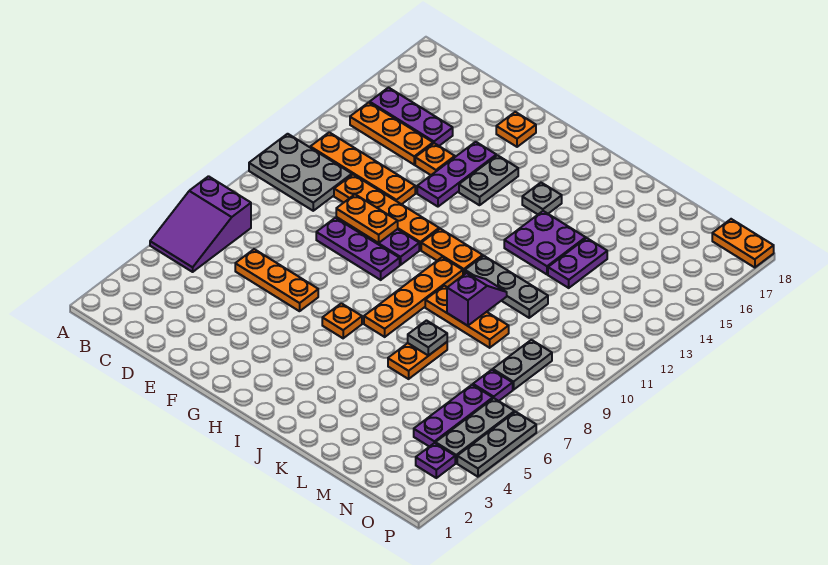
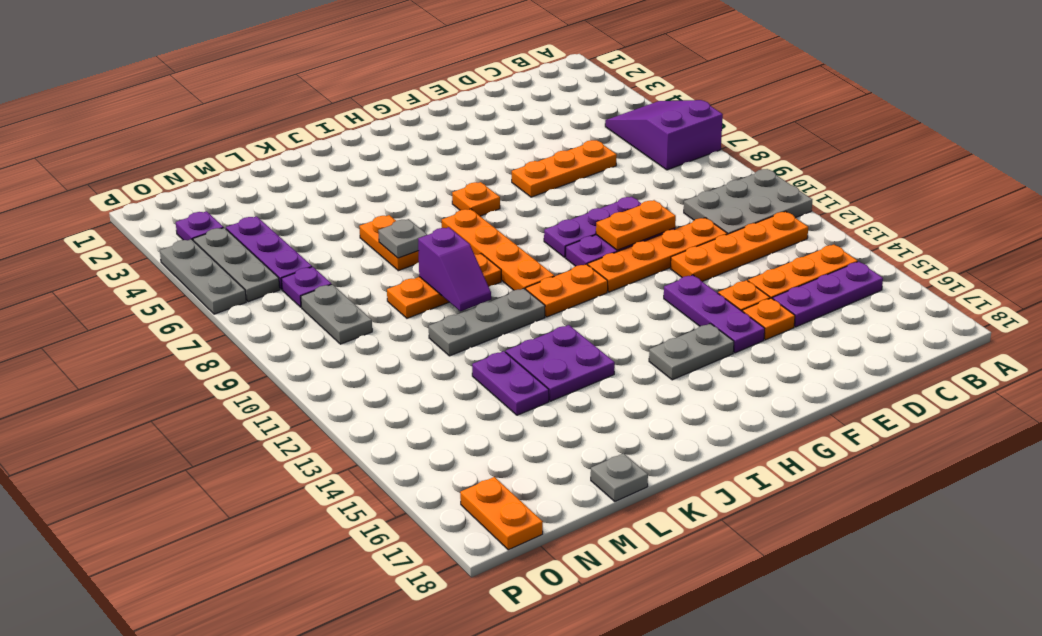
orange plate F17 level 1 -> orange plate E15 level 1
grey plate G14:G15 level 1 -> grey plate G15:H15 level 1
grey plate I15 level 1 -> grey plate L18 level 1
orange plate O18:P18 level 1 -> orange plate O17:O18 level 1

